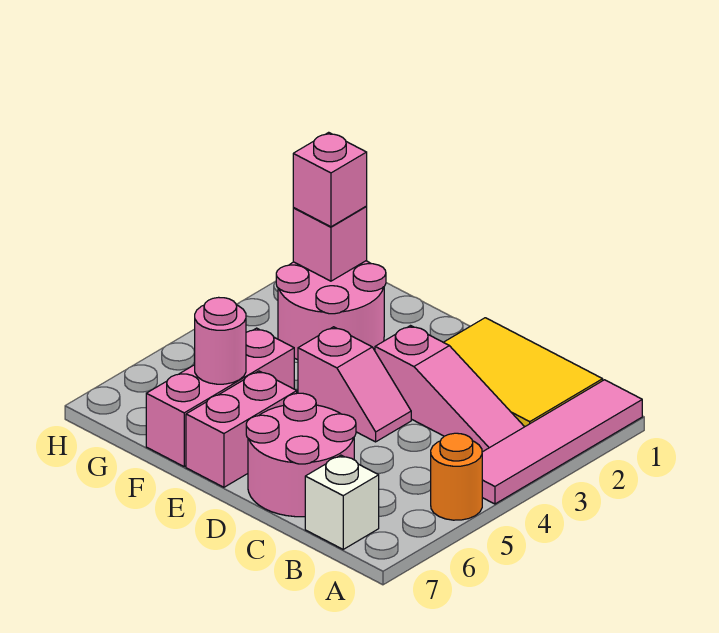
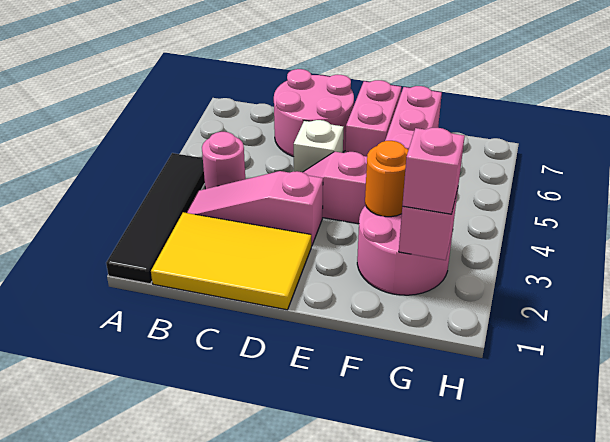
pink tile A1:A4 level 1 -> black tile A1:A4 level 1
orange round brick A5 level 1 -> orange round brick F3 level 2
white brick B7 level 1 -> white brick D5 level 1
pink round brick F6 level 2 -> pink round brick B4 level 1

